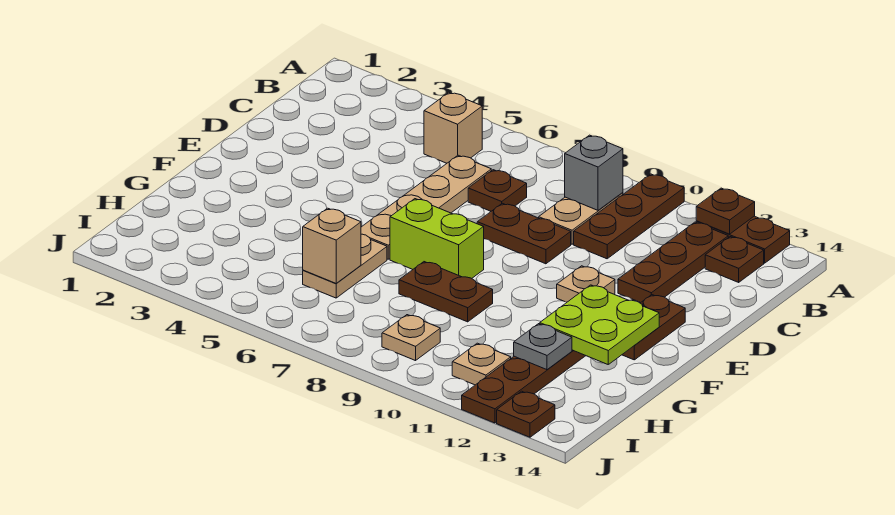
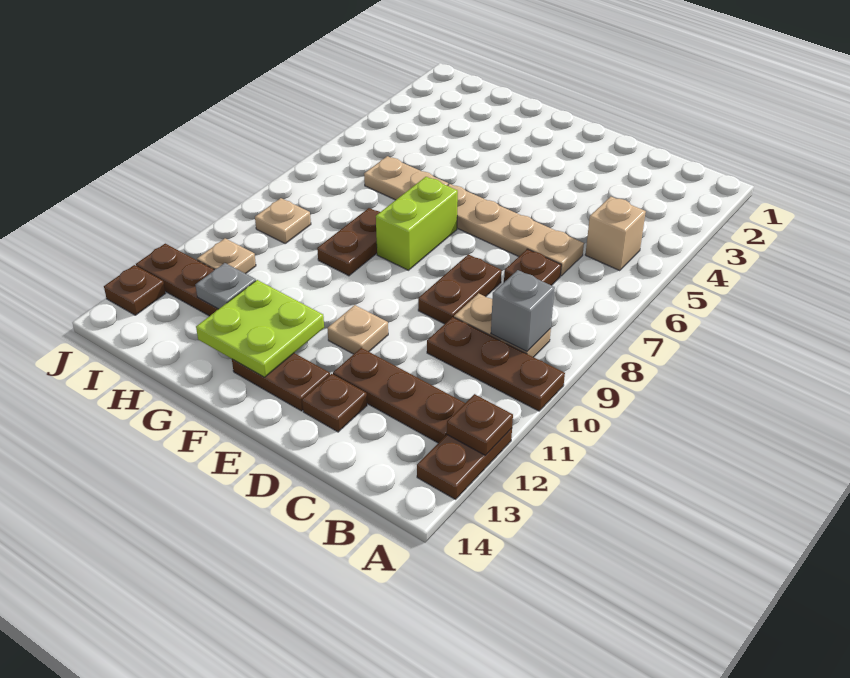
brown plate B13 level 1 -> brown plate D13 level 1
tan brick H6 level 2 -> none

